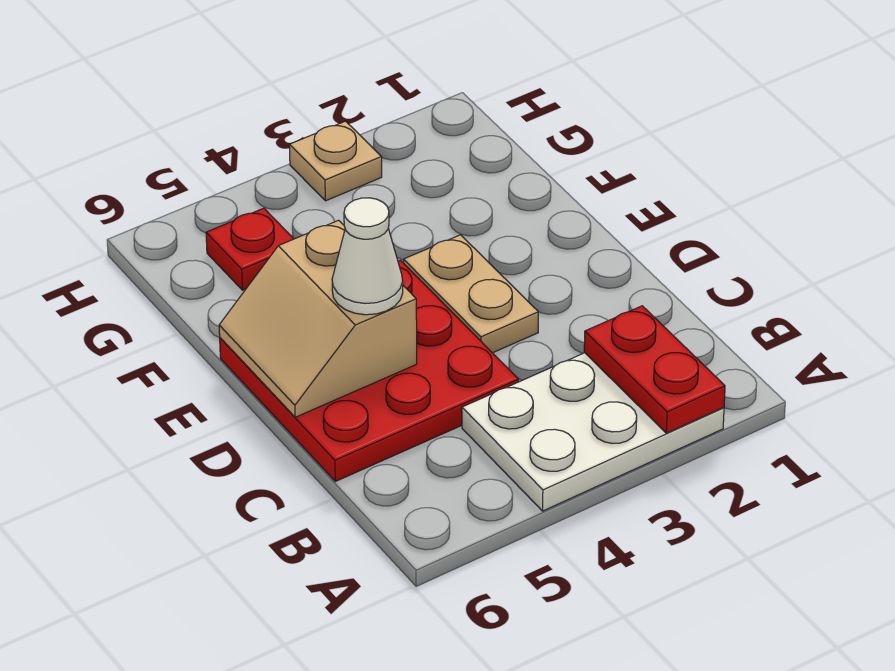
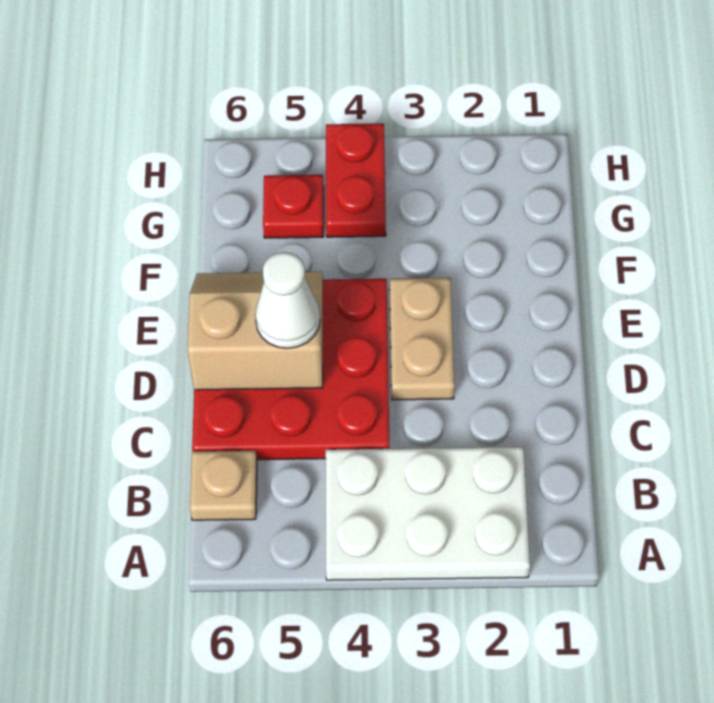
red plate A2:B2 level 2 -> red plate G4:H4 level 1
tan slope D5:E6 level 2 top 5 -> tan slope D5:E6 level 2 top D
tan plate H3 level 1 -> tan plate B6 level 1

